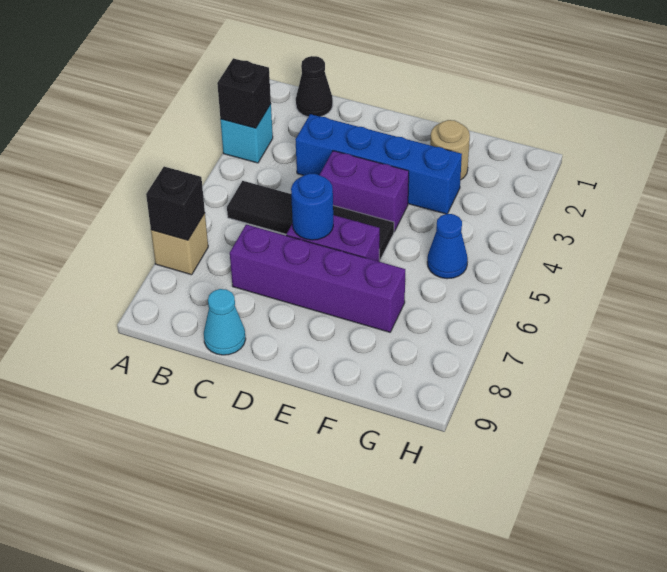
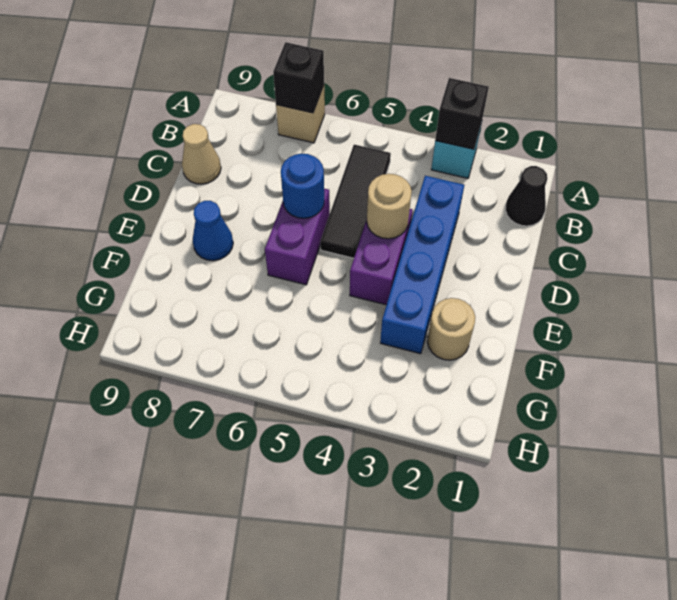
black tile B5:E5 level 1 -> black tile B5:D5 level 1
purple brick C7:F7 level 1 -> none
cyan cone C9 level 1 -> tan cone C9 level 1
none -> tan round brick D4 level 2
blue cone G5 level 1 -> blue cone E8 level 1

